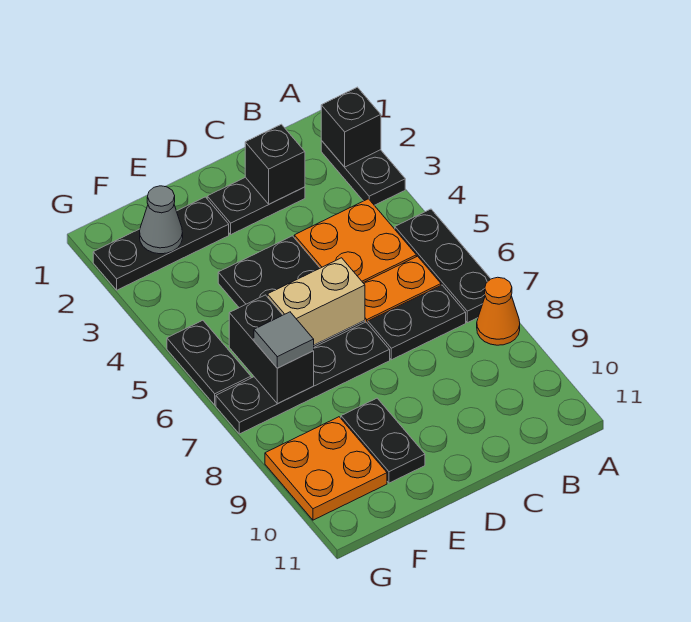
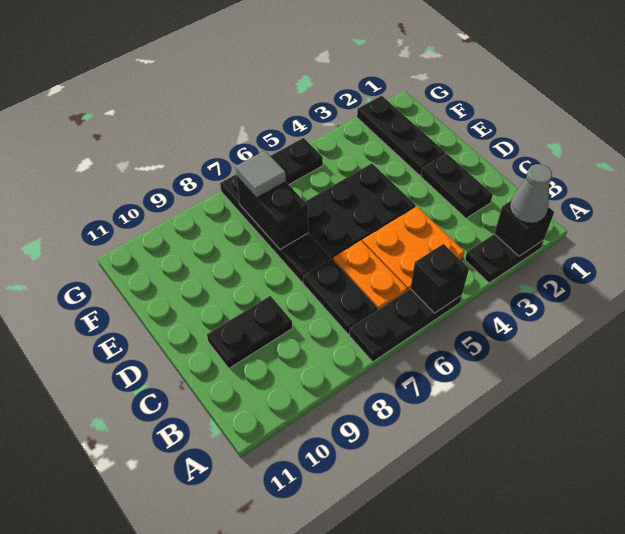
orange cone A8 level 1 -> none
black brick C2 level 2 -> black brick A5 level 2
tan brick D6:E6 level 2 -> none
black plate E9:E10 level 1 -> black plate C9:C10 level 1
grey cone F2 level 2 -> grey cone A2 level 3
black brick F6:F7 level 2 -> black brick E7:F7 level 2
orange plate F9:G10 level 1 -> none

